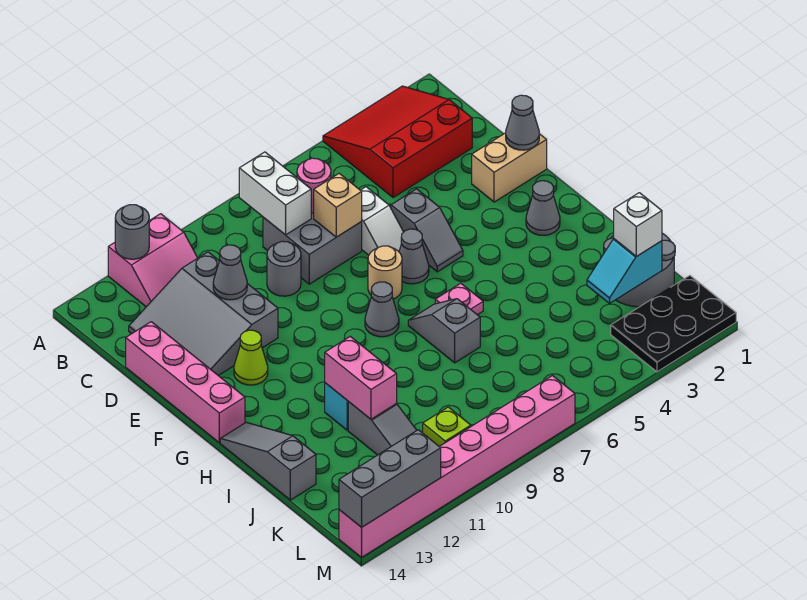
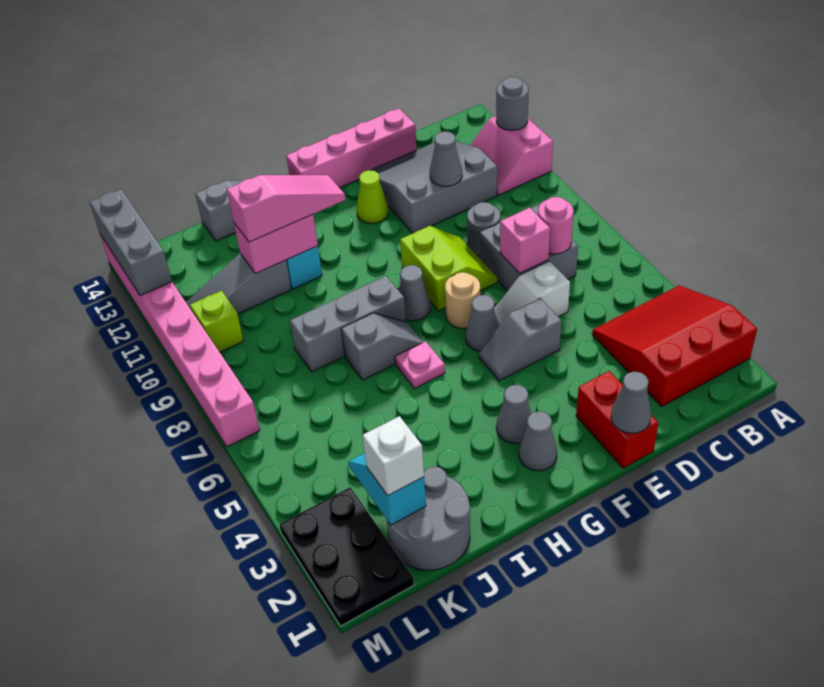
red slope A2:C4 level 1 top C -> red slope A2:C4 level 1 top 2
white brick B8:C8 level 2 -> none
tan brick D7 level 2 -> pink brick D7 level 2
tan brick E1:E2 level 1 -> red brick E1:E2 level 1
none -> lime slope E8:F9 level 1 top F
none -> grey cone G3 level 1
none -> grey brick H8:J8 level 1
none -> pink slope H11:J11 level 3 top J

